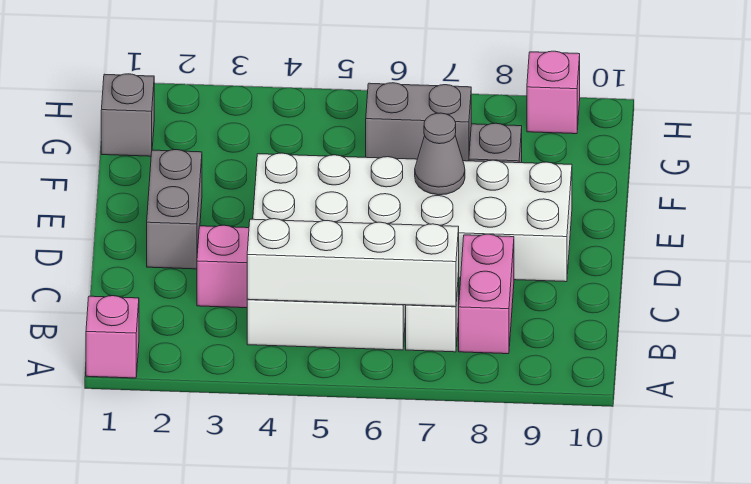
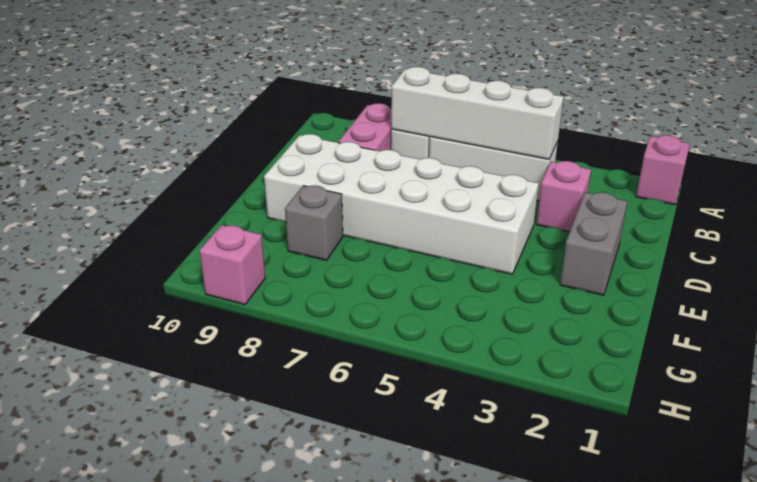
grey cone E7 level 2 -> none
grey brick G1 level 1 -> none
grey brick G6:G7 level 1 -> none

